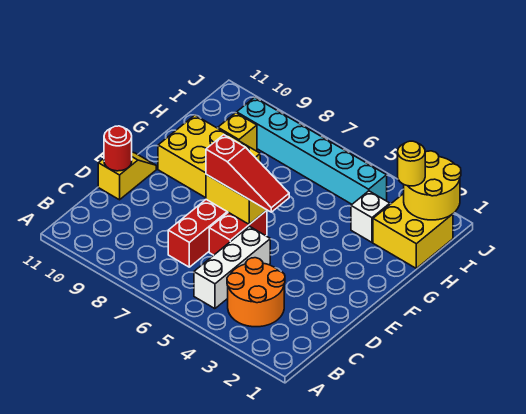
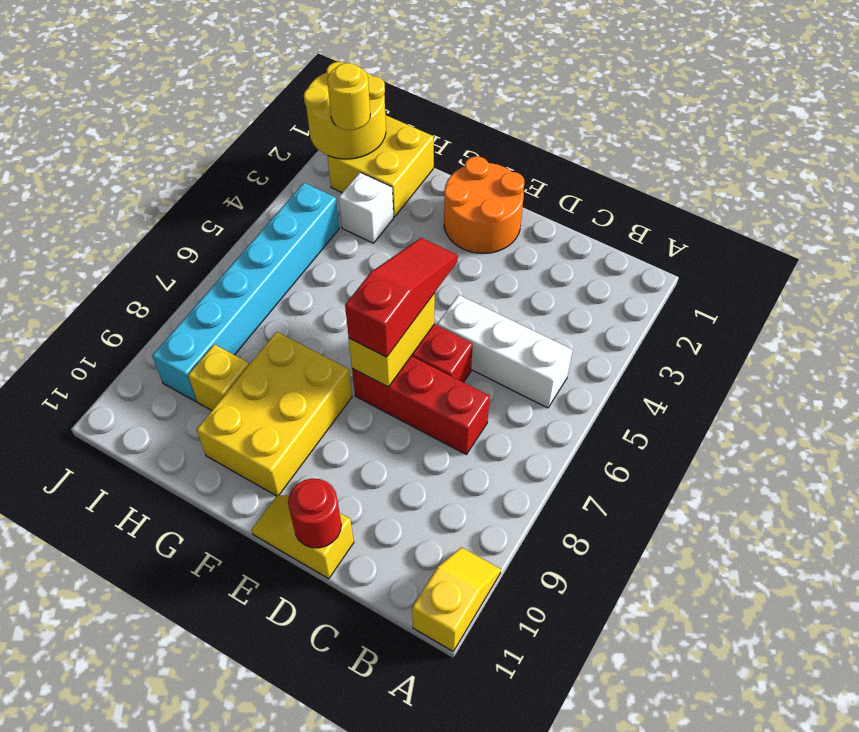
none -> yellow slope A10:A11 level 1 top 11
orange round brick B3:C4 level 1 -> orange round brick E1:F2 level 1

